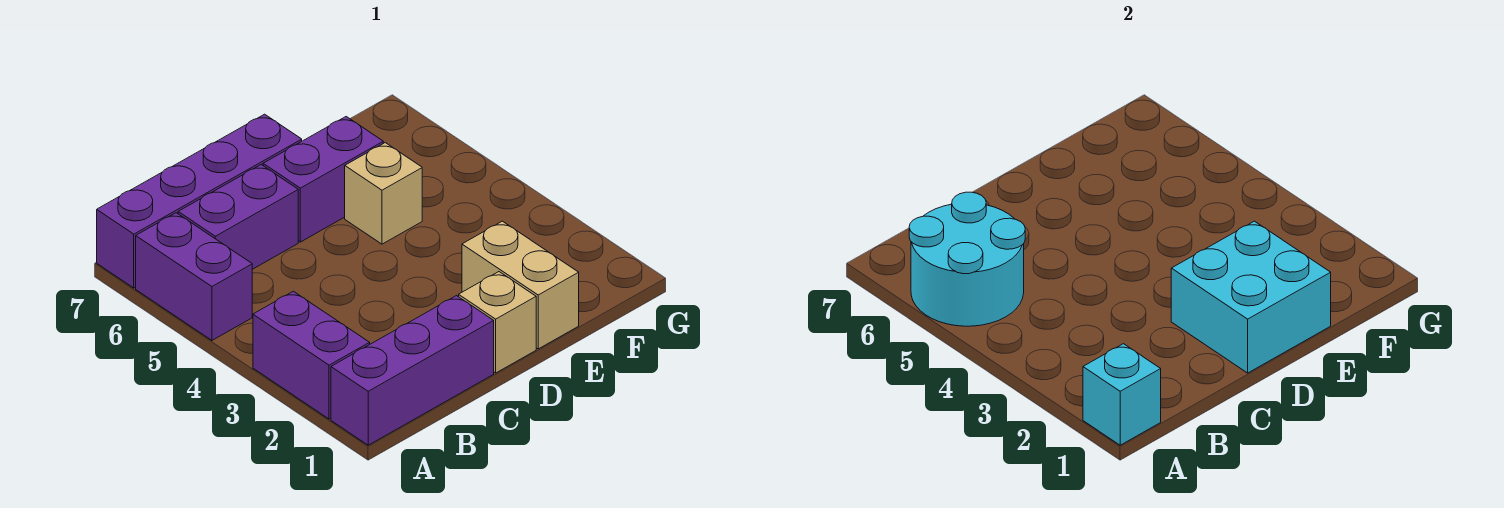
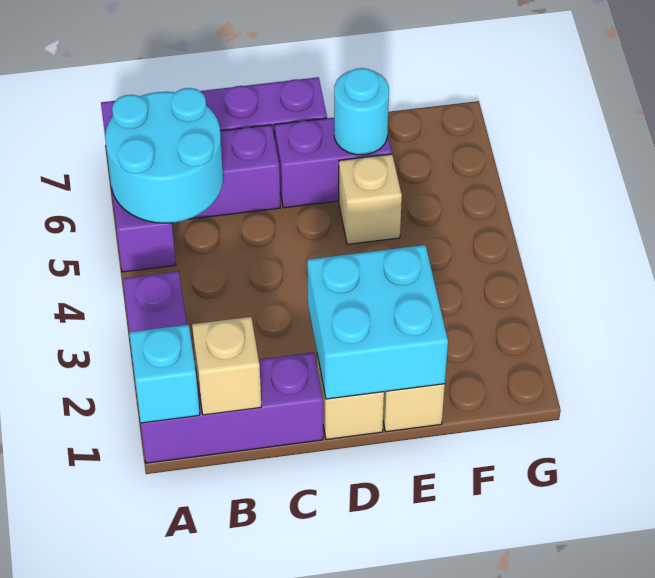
none -> tan brick B1 level 2
none -> cyan round brick E6 level 2

